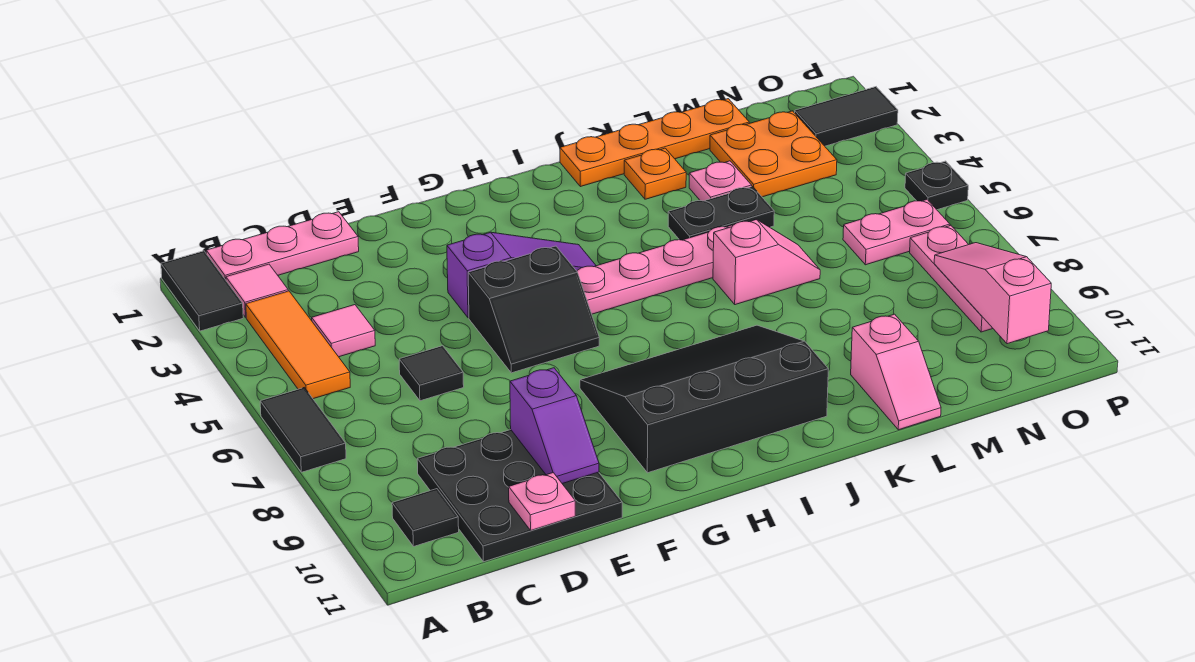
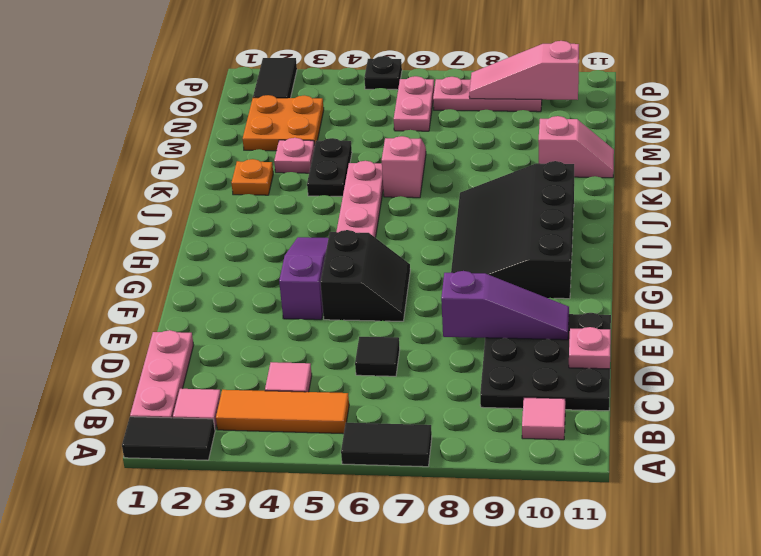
black tile B10 level 1 -> pink tile B10 level 1
purple slope E9:E10 level 2 top 9 -> purple slope E8:E10 level 2 top 8
orange plate J1:M1 level 1 -> none

